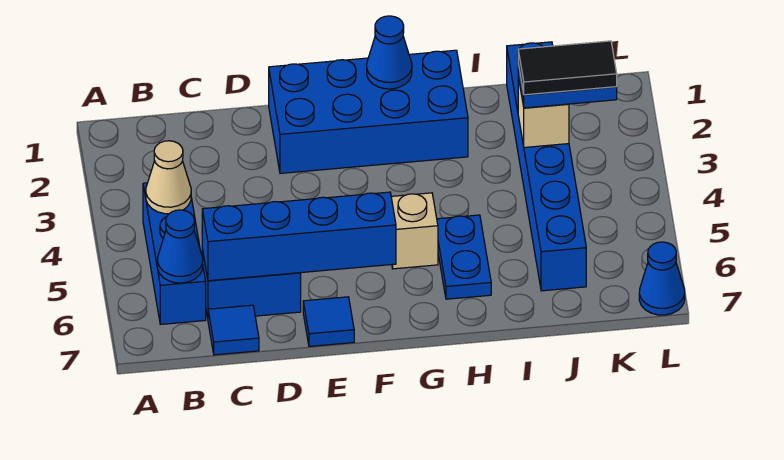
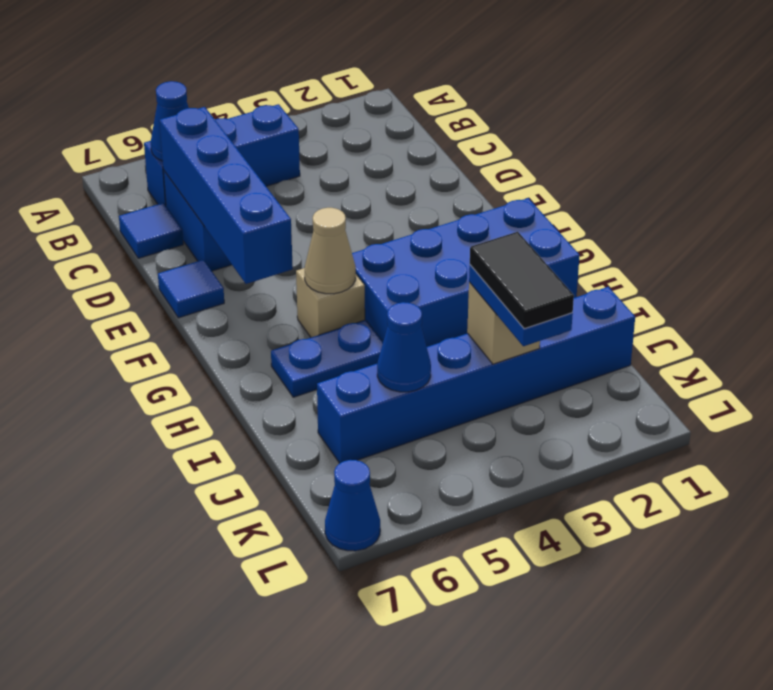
tan cone B4 level 2 -> tan cone G5 level 2
blue brick E1:H2 level 1 -> blue brick G1:H4 level 1
blue cone G1 level 2 -> blue cone J5 level 2

